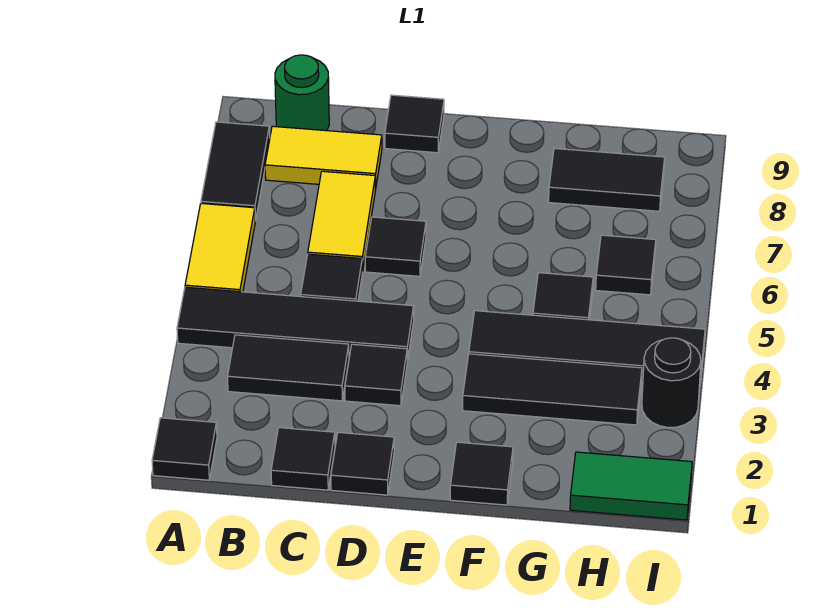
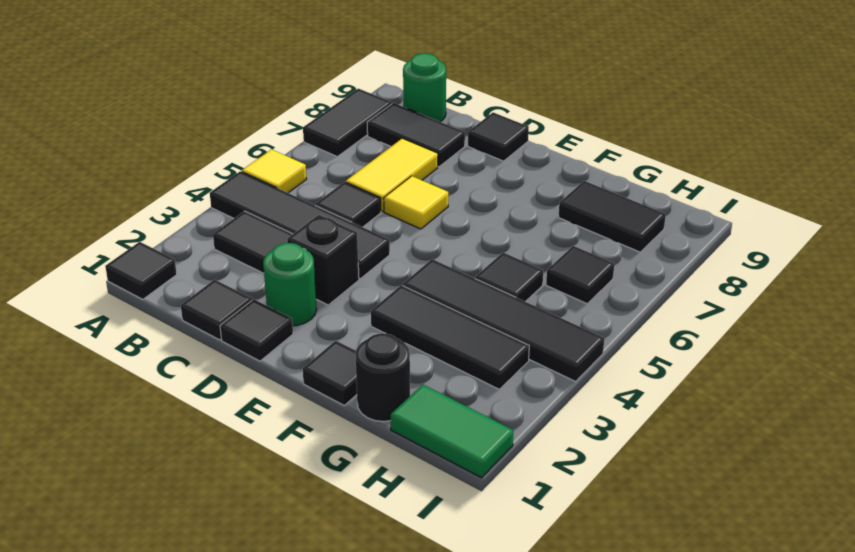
yellow tile A5:A6 level 1 -> yellow tile A5 level 1
yellow tile B8:C8 level 1 -> black tile B8:C8 level 1
none -> green round brick D2 level 1
black tile D3 level 1 -> black brick D3 level 1
black tile D6 level 1 -> yellow tile D6 level 1
black round brick I3 level 1 -> black round brick G1 level 1

